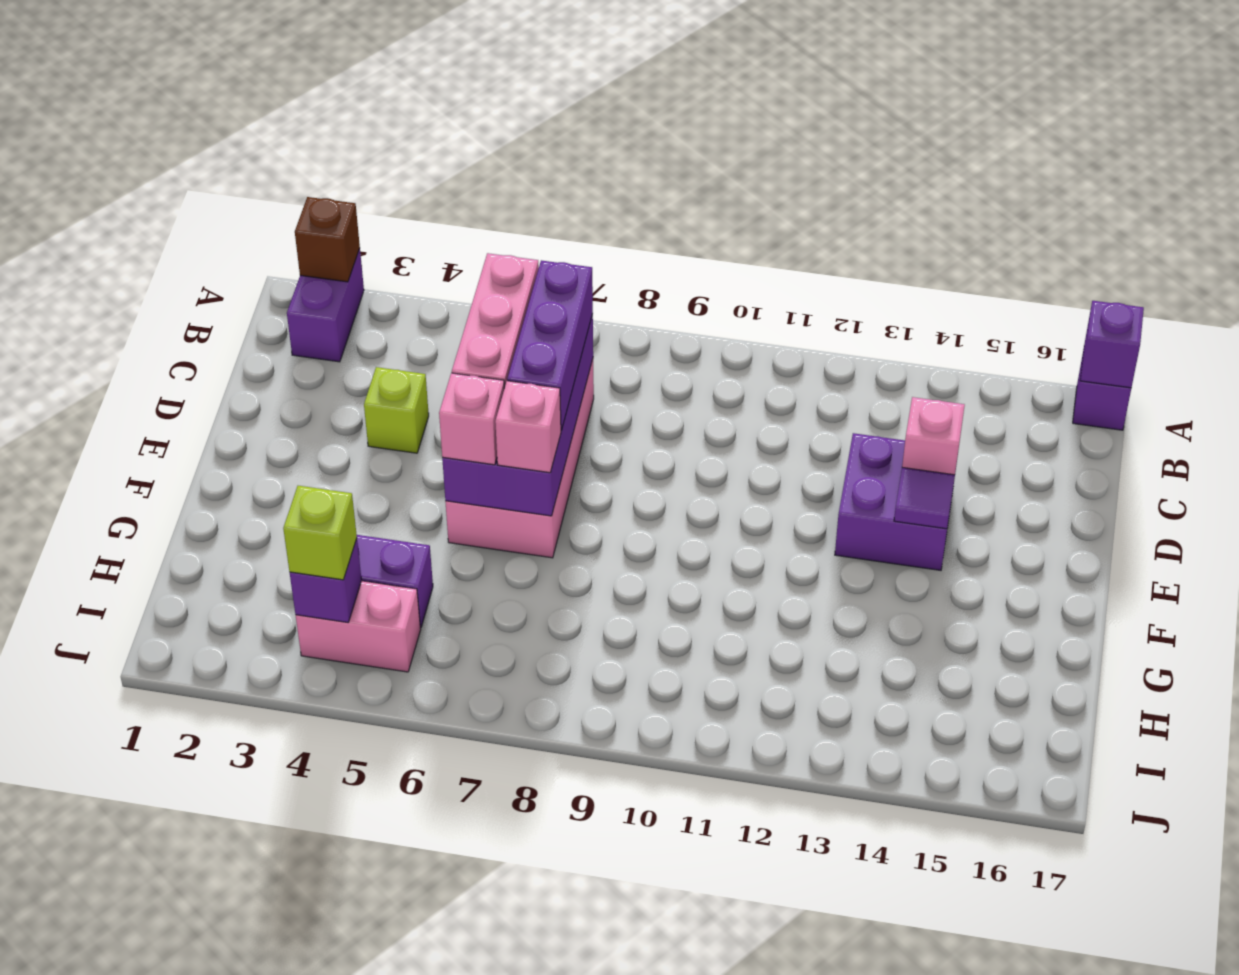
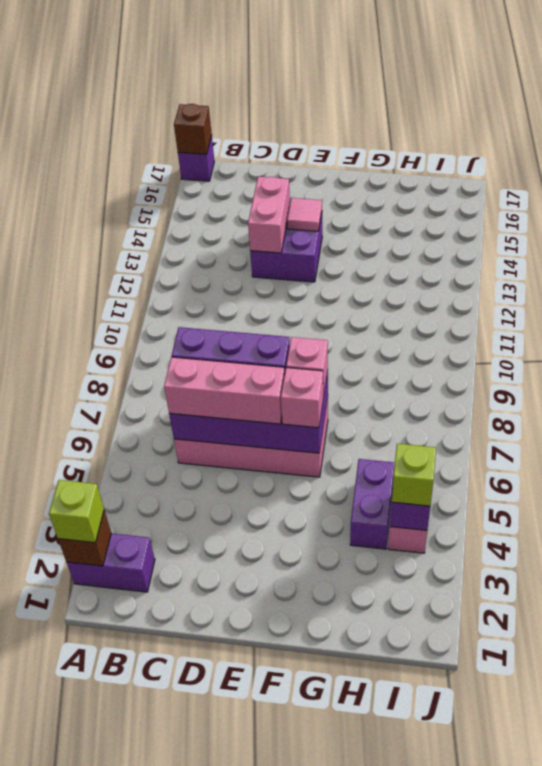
purple brick A17 level 2 -> brown brick A17 level 2
lime brick D4 level 1 -> lime brick A2 level 3
pink brick D14 level 2 -> pink brick D13:D14 level 2
purple tile E14 level 2 -> pink tile E14 level 2

